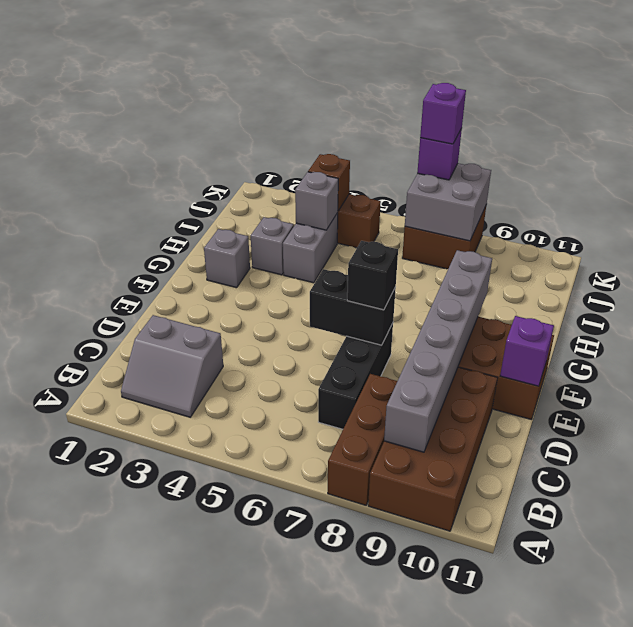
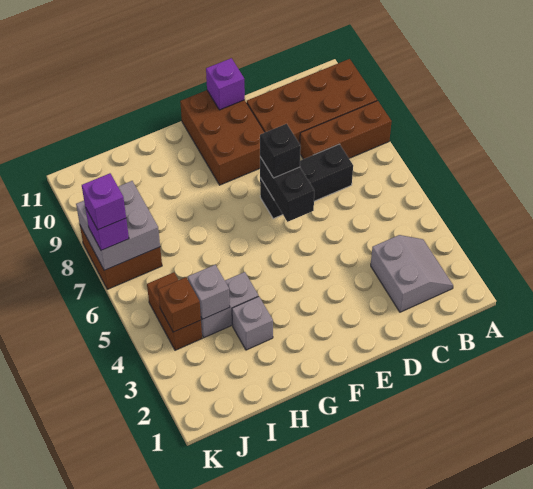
grey brick B9:G9 level 2 -> none
grey brick G2 level 1 -> none

